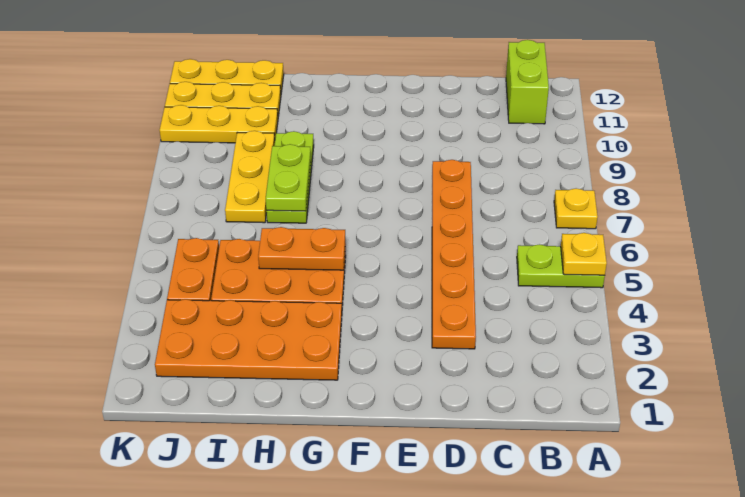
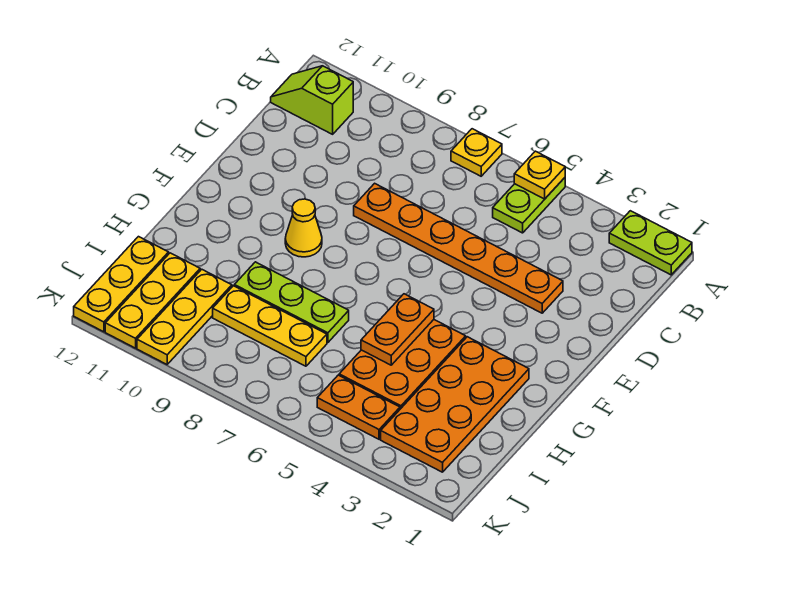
lime brick B11:B12 level 1 -> lime slope B11:B12 level 1 top 11
none -> yellow cone F9 level 1
lime plate H7:H8 level 2 -> lime plate A1:A2 level 1

